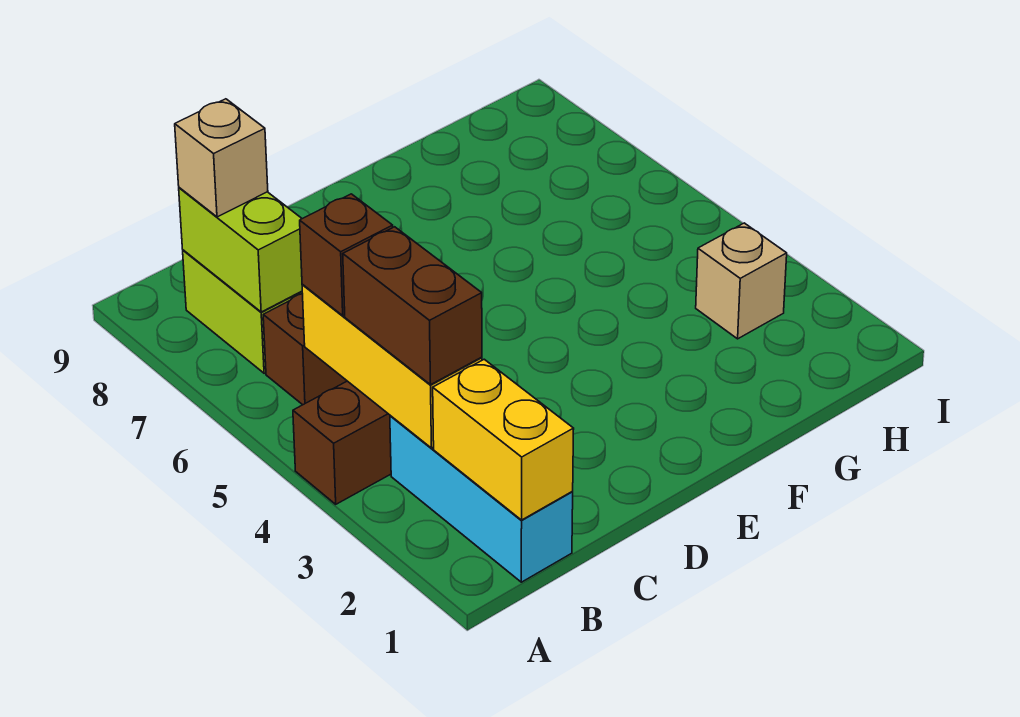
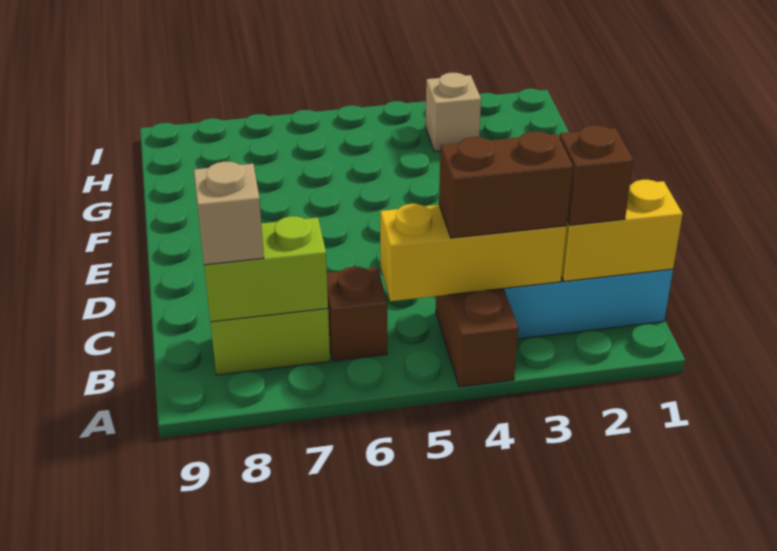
brown brick B5 level 3 -> brown brick B2 level 3

